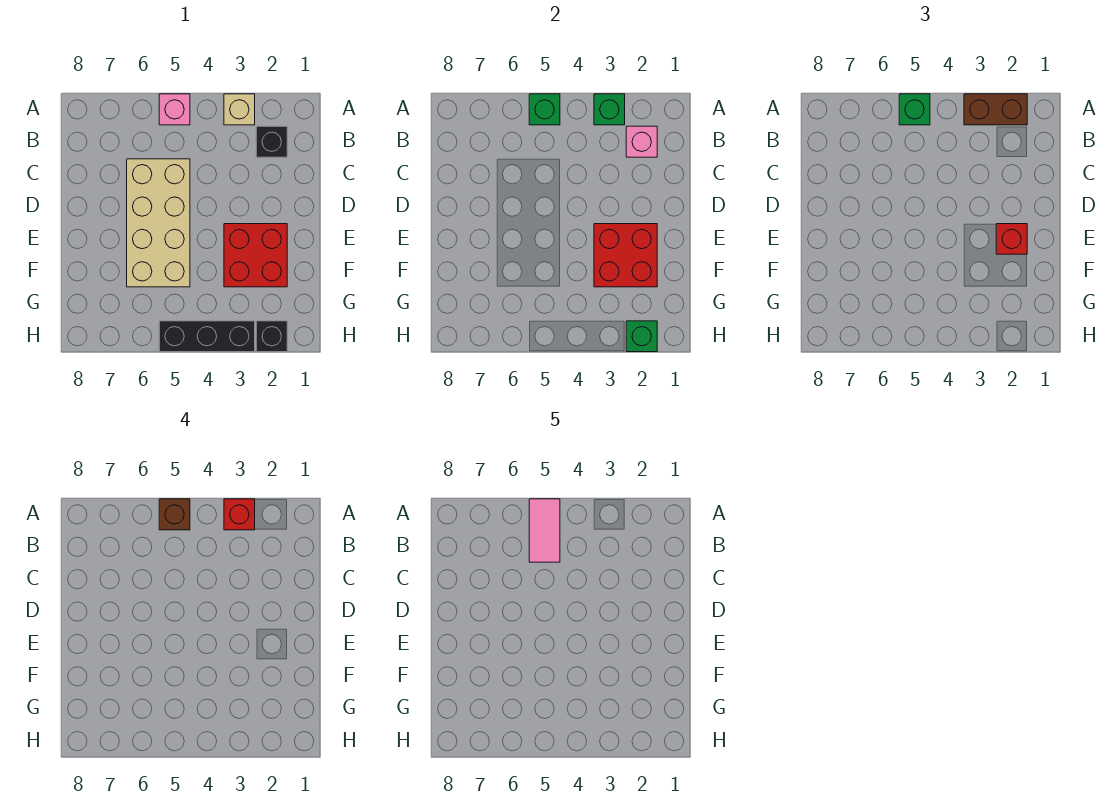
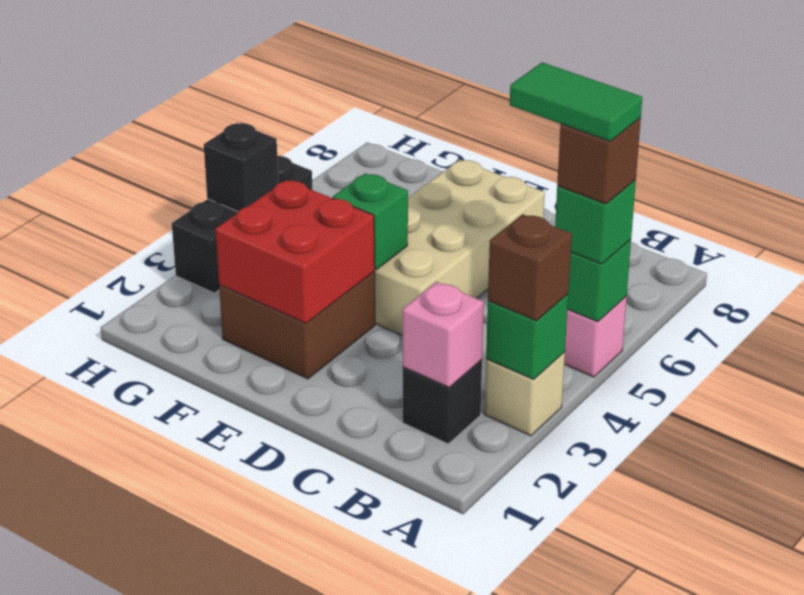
brown brick A2:A3 level 3 -> brown brick A3 level 3
red brick A3 level 4 -> none
pink tile A5:B5 level 5 -> green tile A5:B5 level 5
tan brick C5:F6 level 1 -> tan brick D4:E7 level 1
red brick E2:F3 level 1 -> brown brick E2:F3 level 1
red brick E2 level 3 -> none
black brick H2 level 1 -> black brick H4 level 2
green brick H2 level 2 -> green brick E4 level 2

